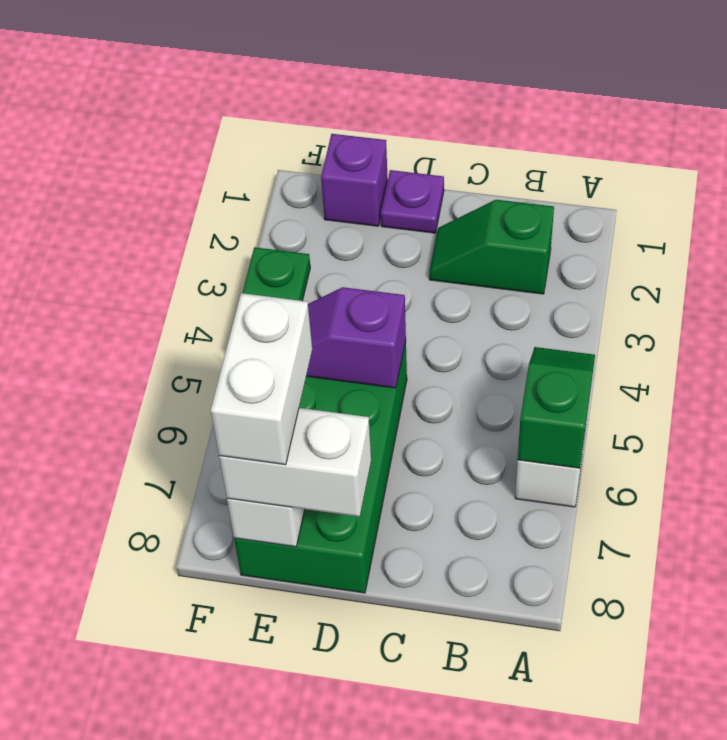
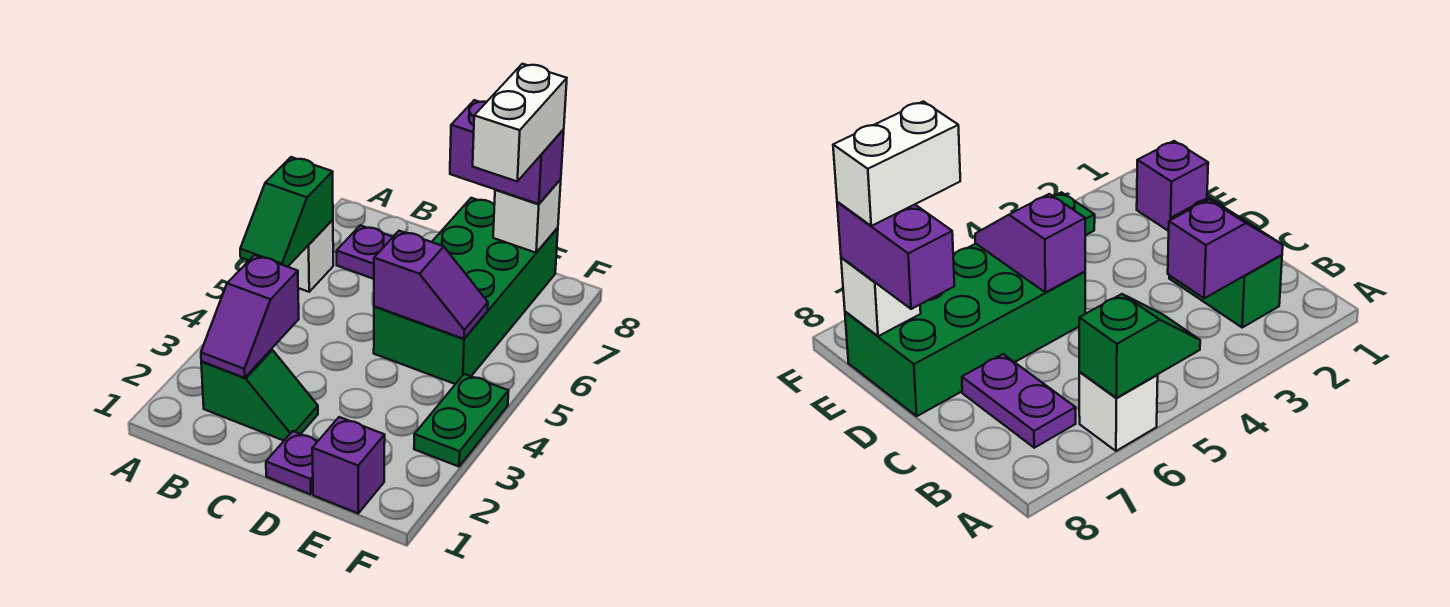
none -> purple slope B2:B3 level 2 top 3
none -> purple plate B7:C7 level 1
white brick D8:E8 level 3 -> purple brick D8:E8 level 3

